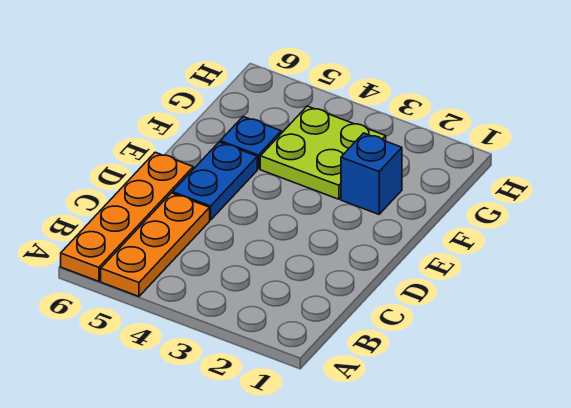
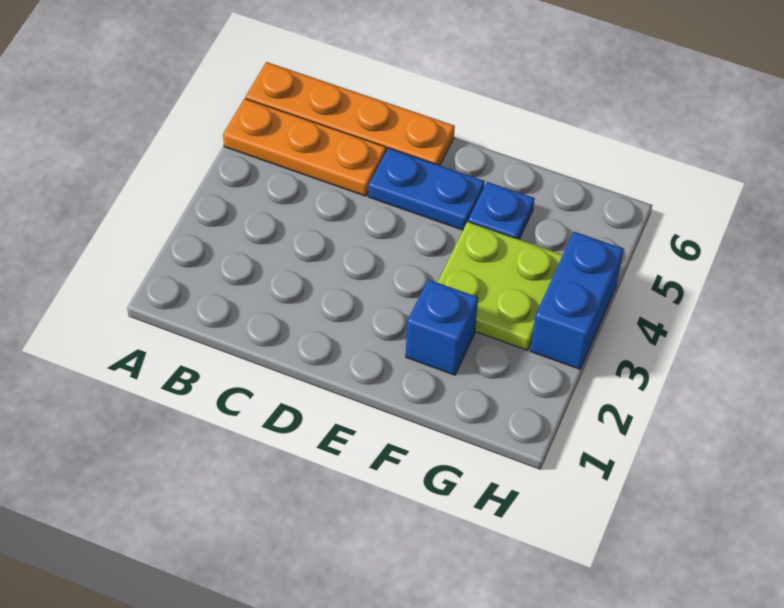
none -> blue brick H3:H4 level 1

